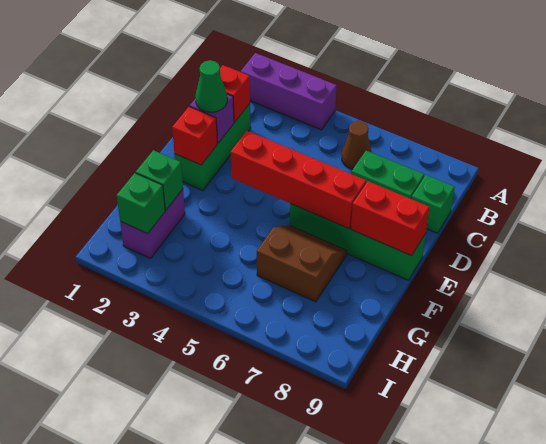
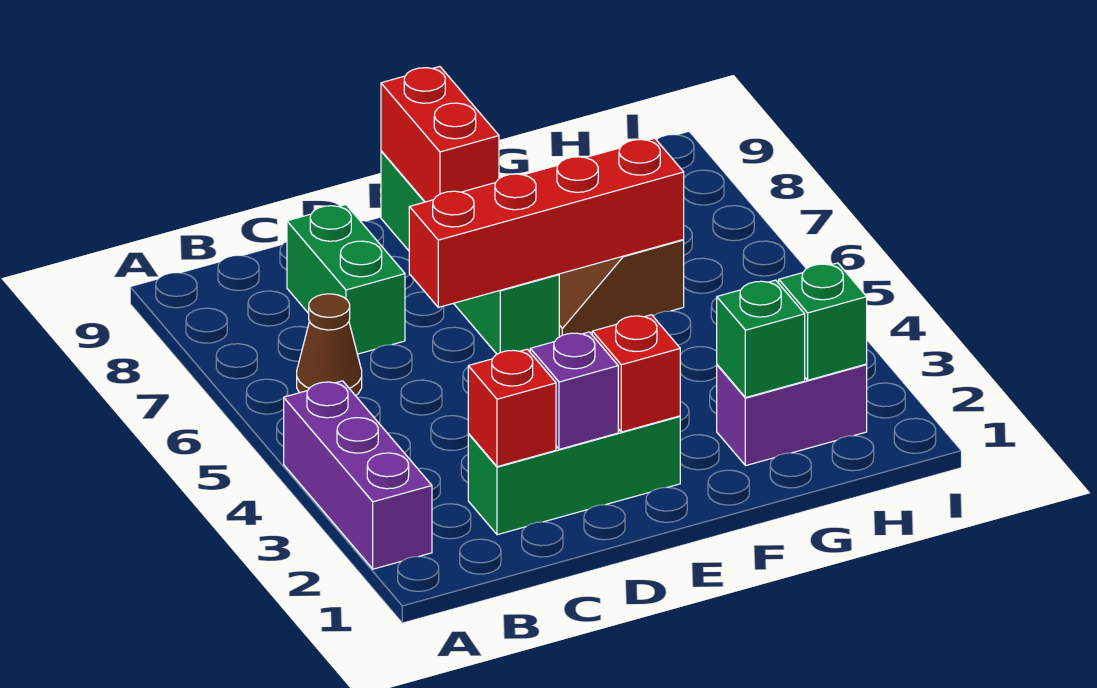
green brick C9 level 1 -> none
green cone D2 level 3 -> none
red brick E4:E7 level 2 -> red brick D6:G6 level 2

